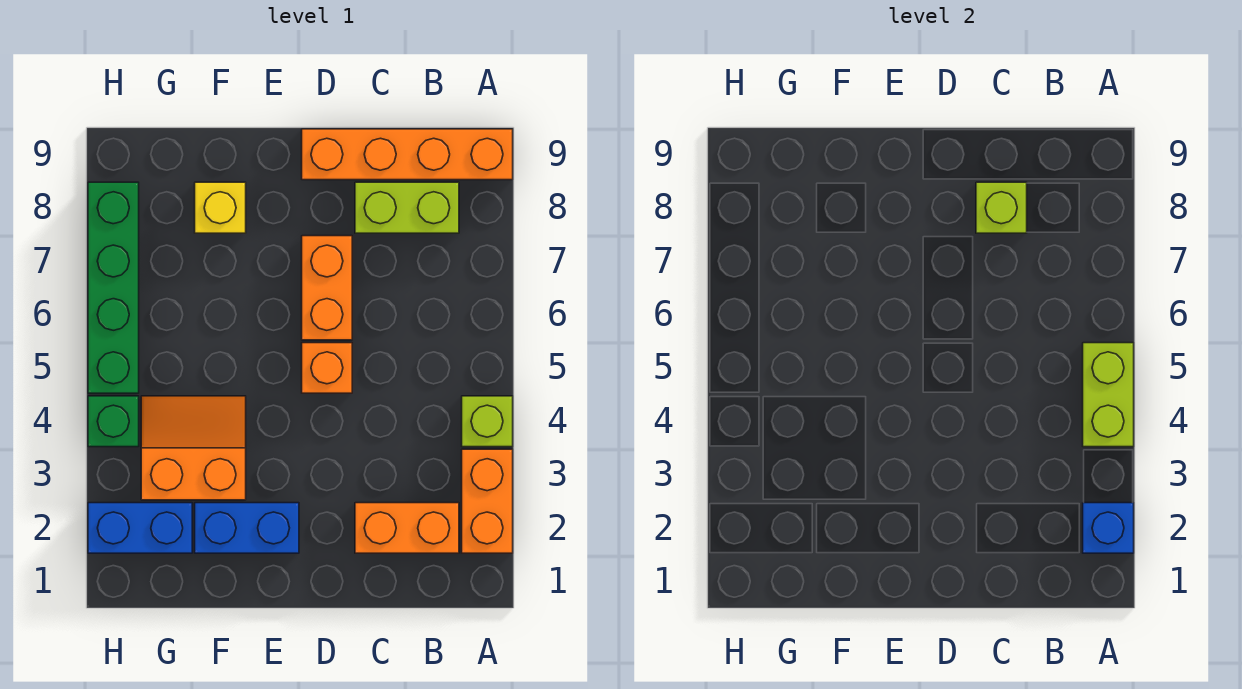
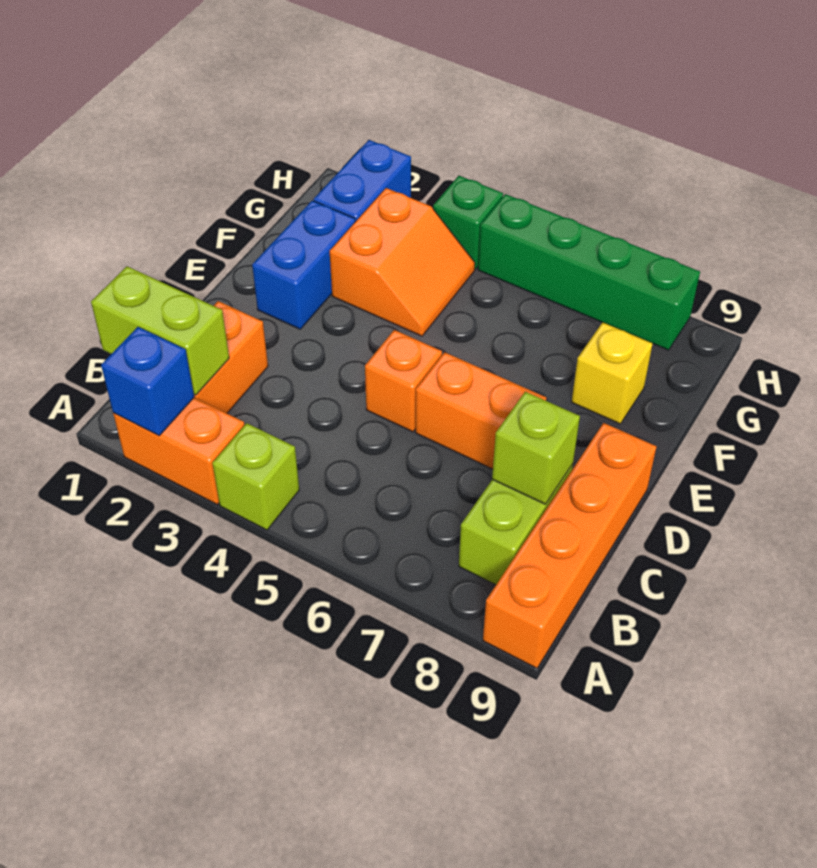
lime brick A4:A5 level 2 -> lime brick B1:B2 level 2

